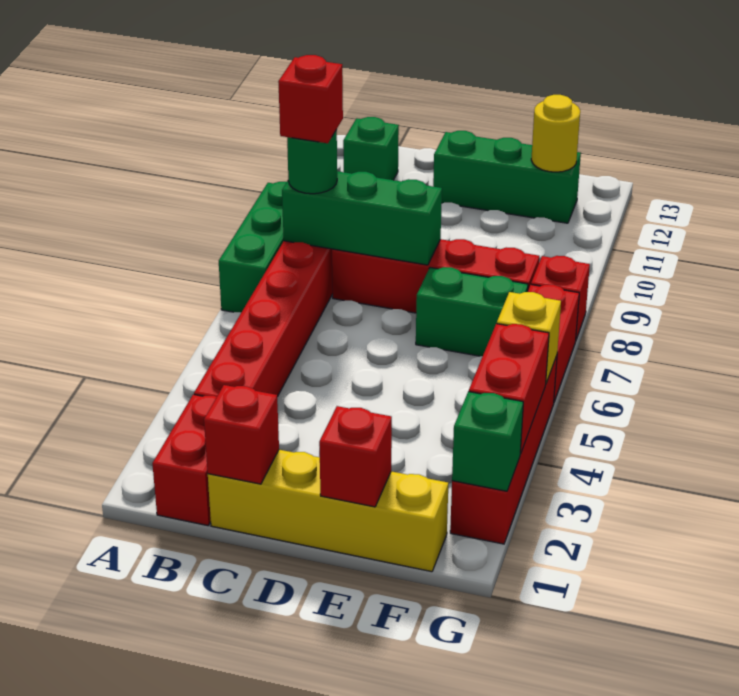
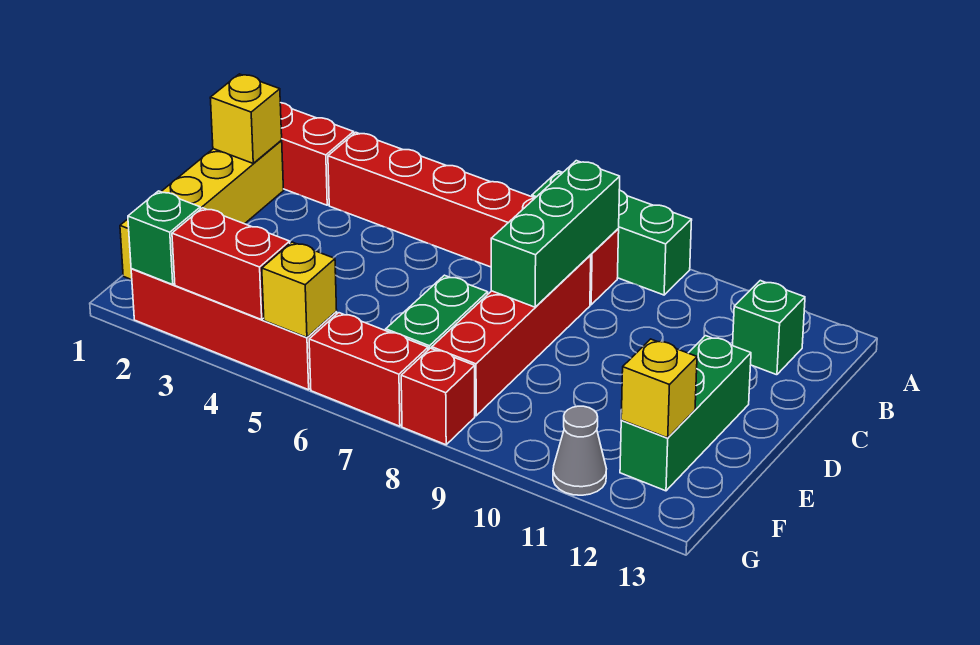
green round brick B8 level 3 -> none
red brick B8 level 4 -> none
red brick C1 level 2 -> yellow brick C1 level 2
red brick E1 level 2 -> none
yellow round brick F12 level 2 -> yellow brick F12 level 2
none -> grey cone G11 level 1

